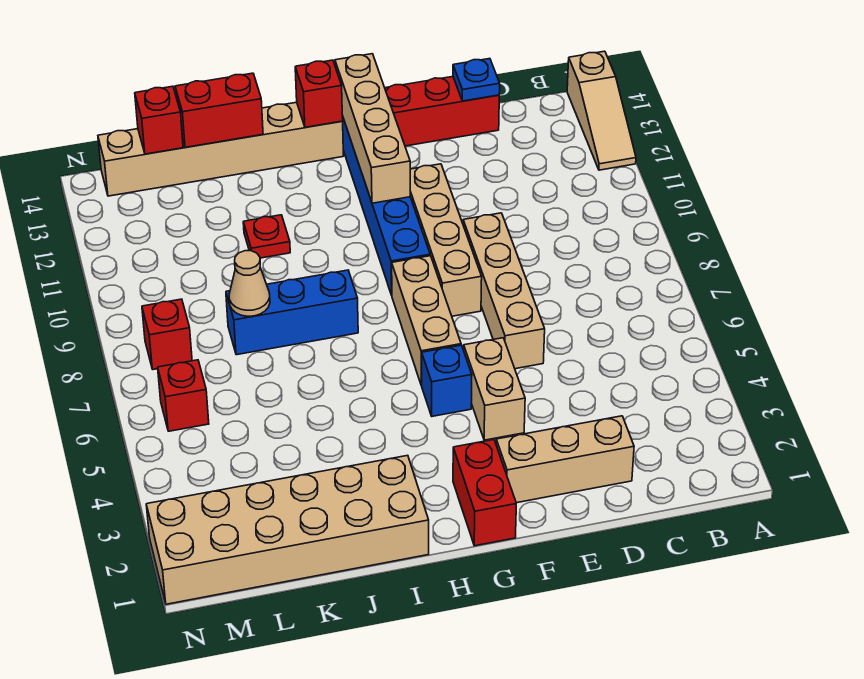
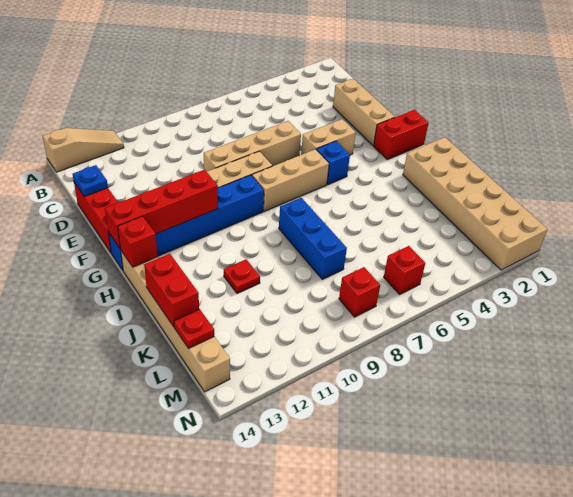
tan brick G11:G14 level 2 -> red brick G11:G14 level 2
tan cone K8 level 2 -> none
red brick L14 level 2 -> red plate L14 level 2

